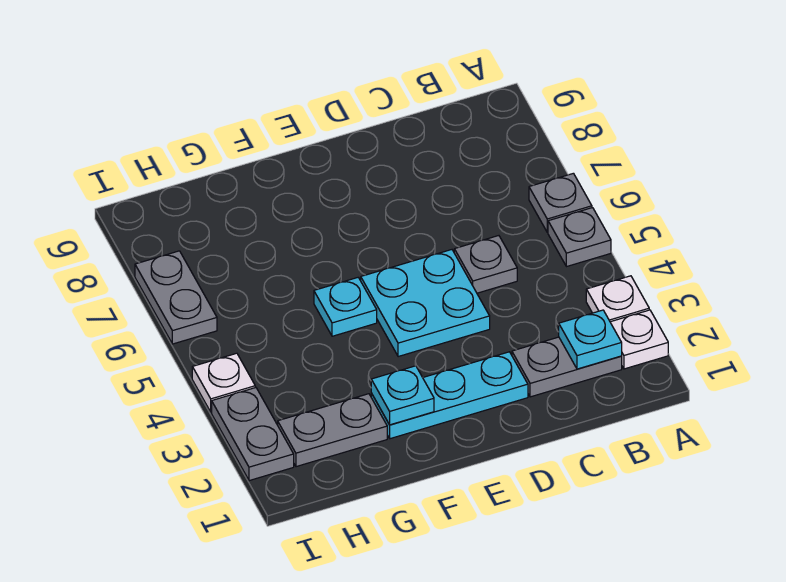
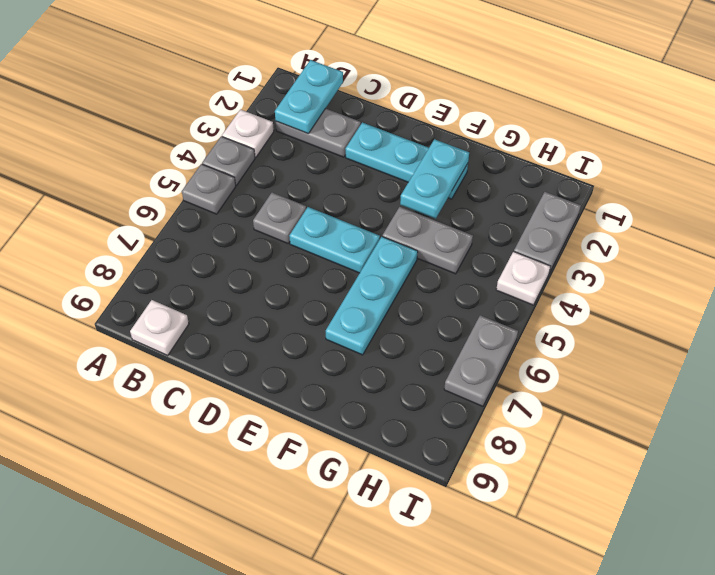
white plate A2 level 1 -> white plate B9 level 1
grey plate A6 level 1 -> grey plate A4 level 1
cyan plate B2 level 2 -> cyan plate B1:B2 level 2
cyan plate D4:E5 level 1 -> cyan plate D5:E5 level 1
cyan plate F2 level 2 -> cyan plate F2:F3 level 2
cyan plate F5 level 1 -> cyan plate F5:F7 level 1
grey plate G2:H2 level 1 -> grey plate F4:G4 level 1

